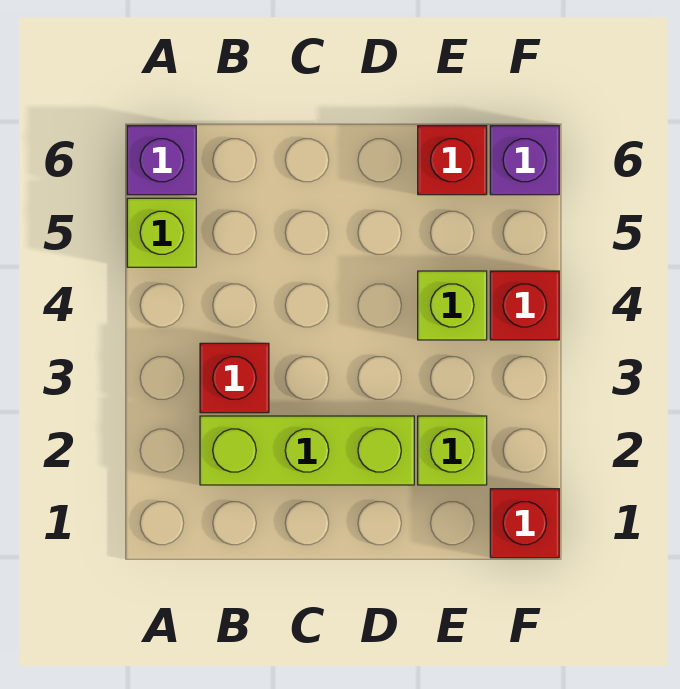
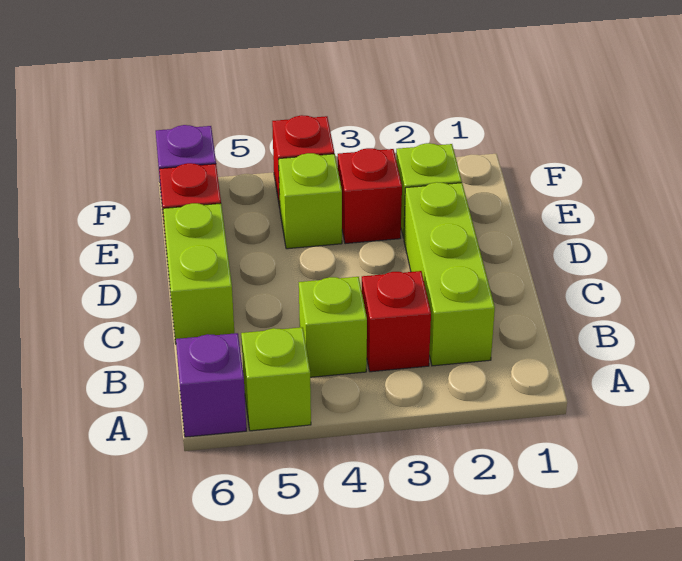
none -> lime brick B4 level 1
none -> lime brick C6:D6 level 1
red brick F1 level 1 -> red brick E3 level 1

